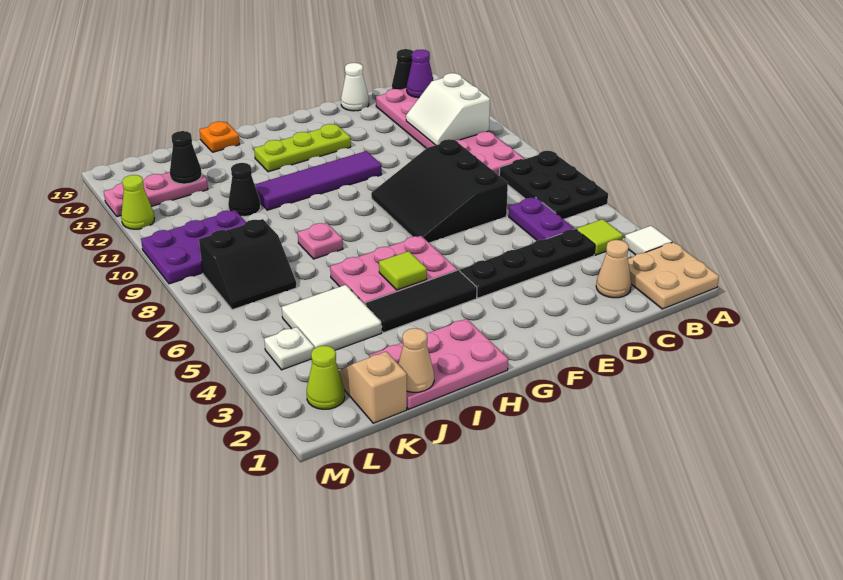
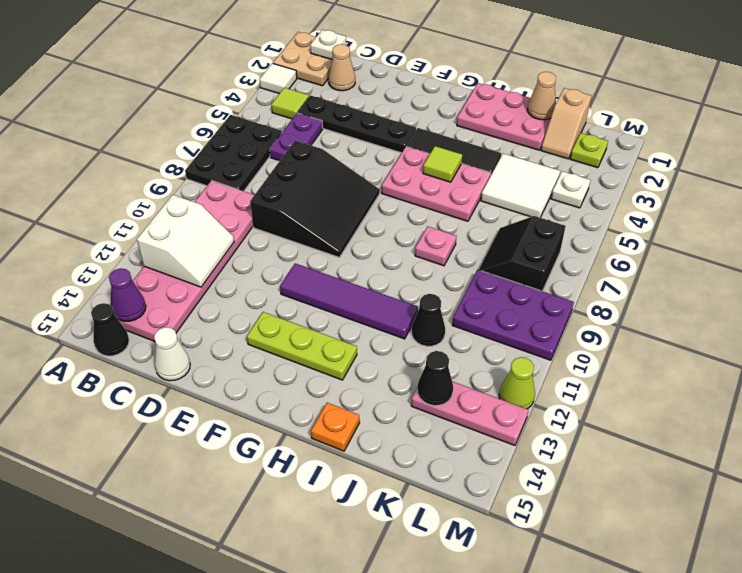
none -> white plate B1 level 2
black slope K7:L8 level 1 top 8 -> black slope K7:L8 level 1 top L
lime cone L2 level 1 -> lime plate L2 level 1

